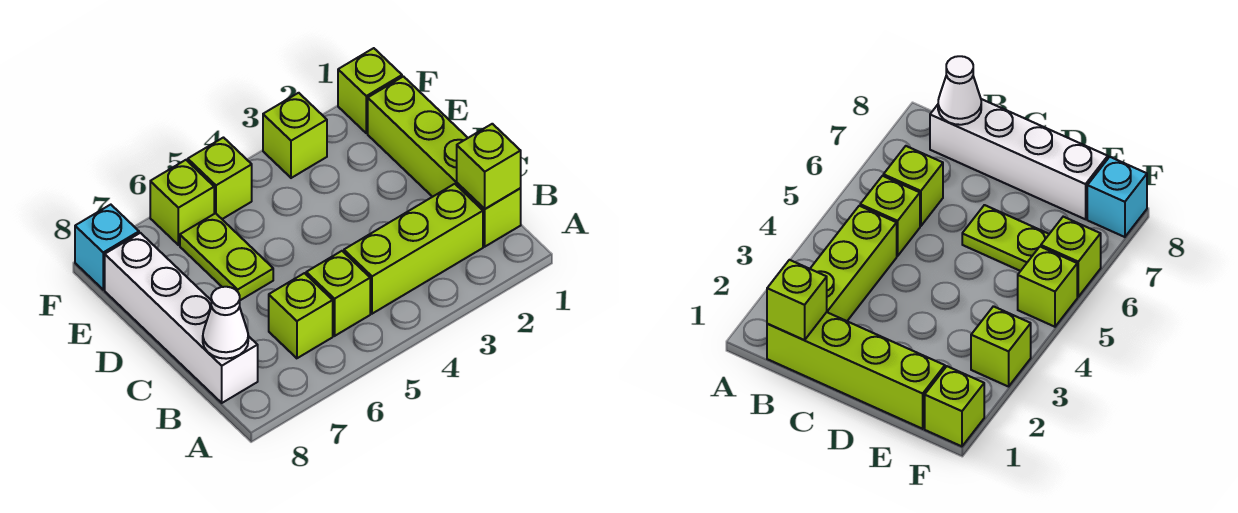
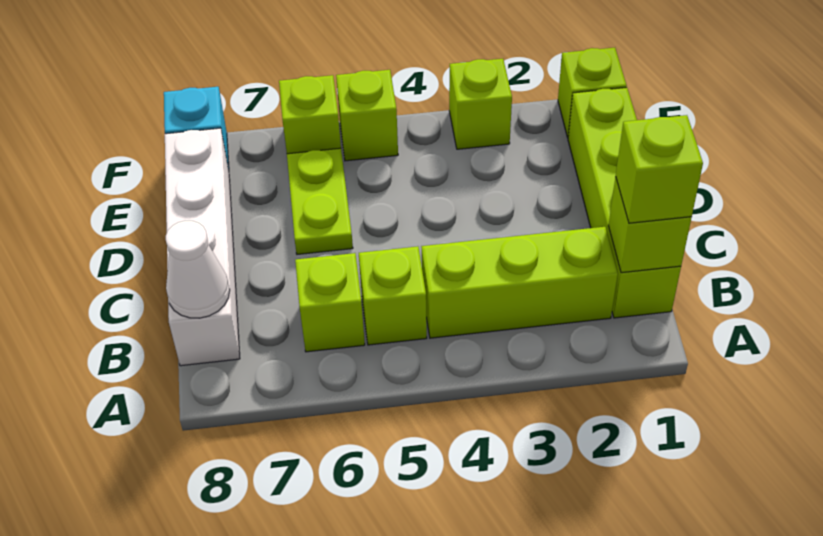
none -> lime brick B1 level 3

